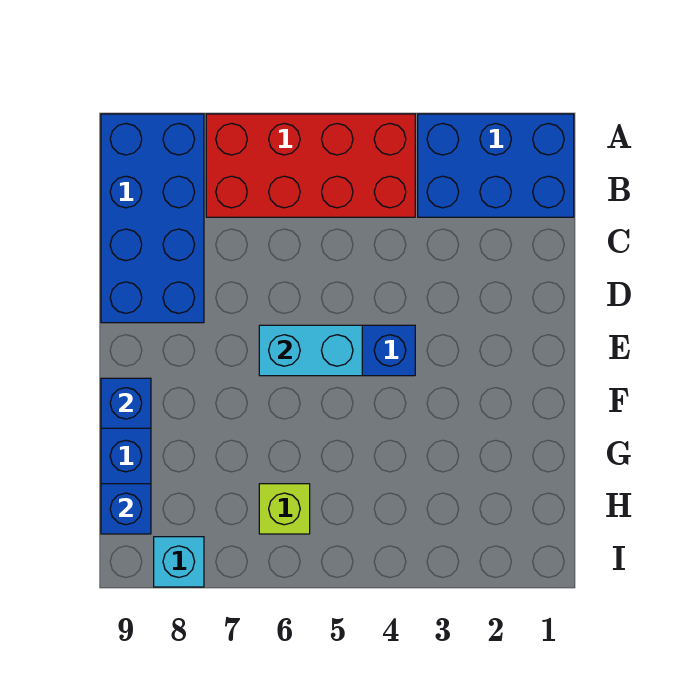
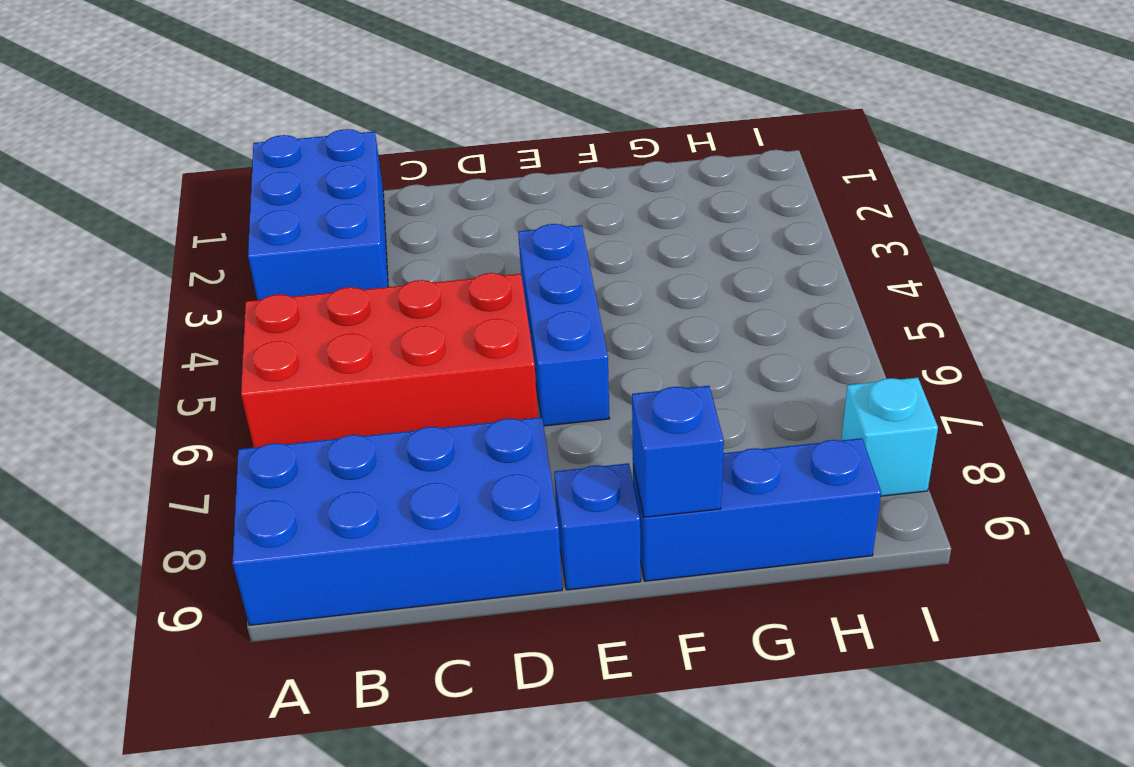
red brick A4:B7 level 1 -> red brick A5:D6 level 1
cyan brick E5:E6 level 2 -> none
lime brick H6 level 1 -> none
blue brick H9 level 2 -> blue brick E9 level 1

